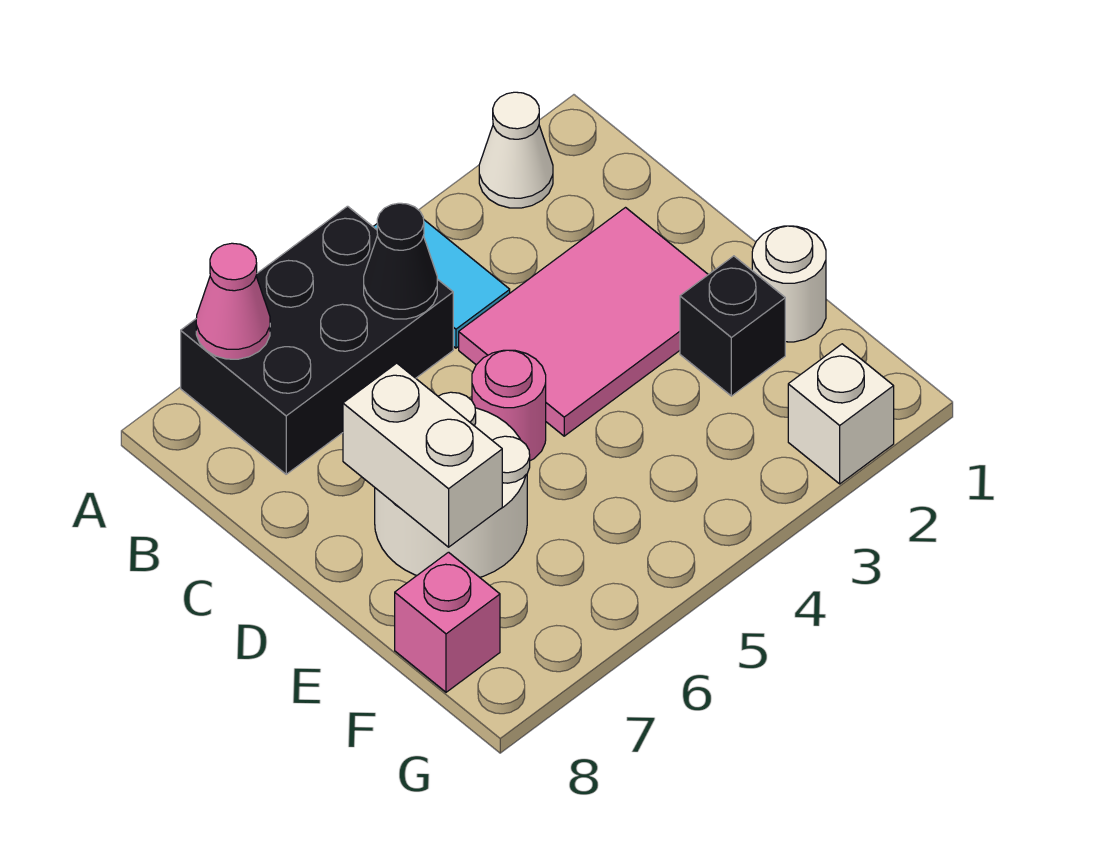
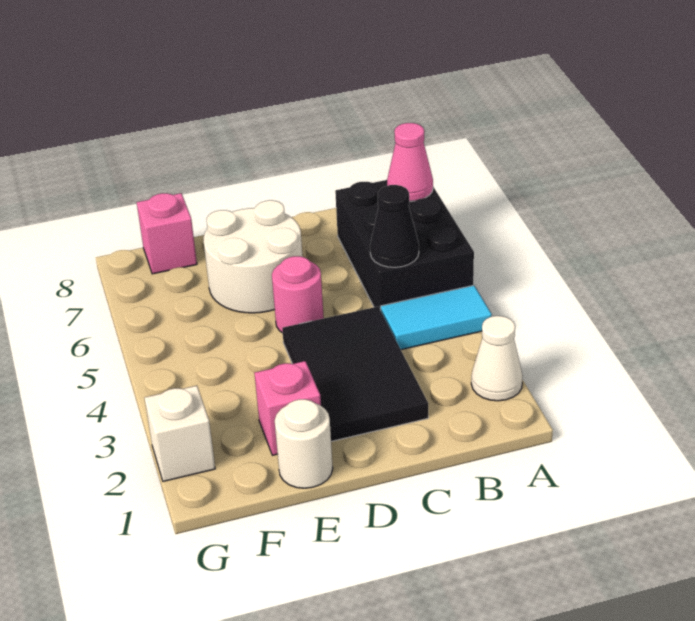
pink tile C2:D4 level 1 -> black tile C2:D4 level 1
white brick D7:E7 level 2 -> none
black brick E2 level 1 -> pink brick E2 level 1

